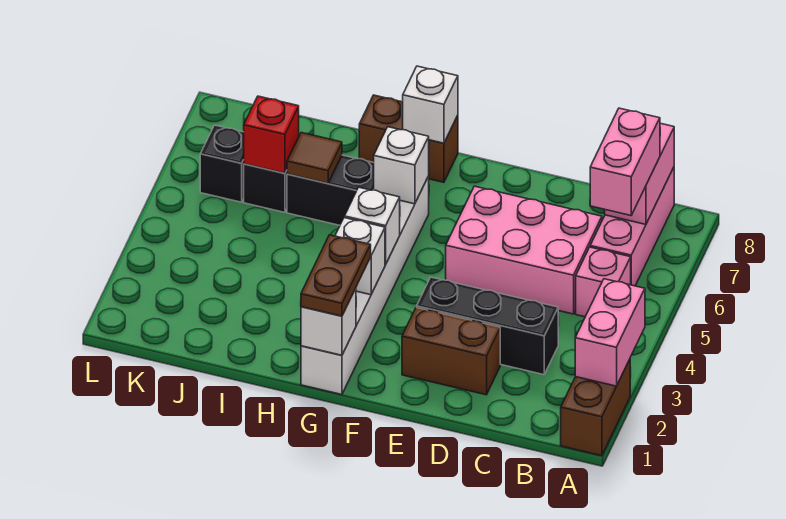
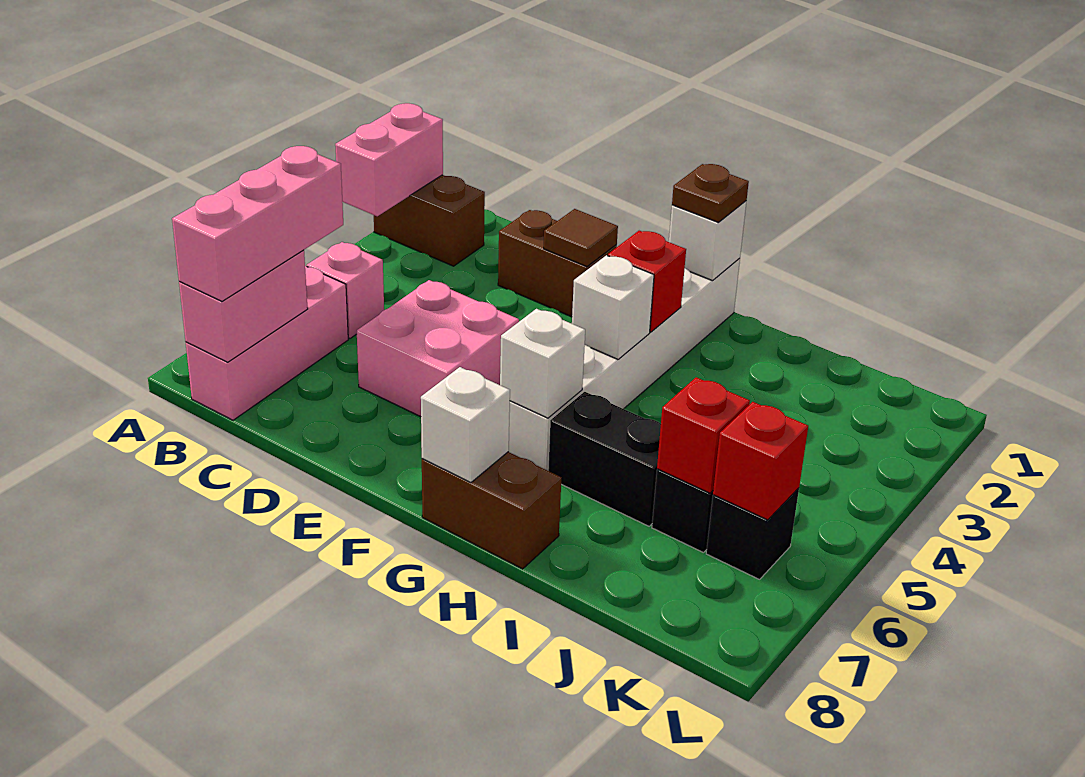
brown brick A1:A2 level 1 -> brown brick A2:B2 level 1
pink brick B6:B7 level 3 -> pink brick B6:B8 level 3
black brick C3:E3 level 1 -> none
pink brick C5:E6 level 1 -> pink brick D5:E6 level 1
brown plate G1:G2 level 3 -> brown plate G1 level 3
white brick G3 level 2 -> red brick G3 level 2
brown tile I6 level 2 -> brown tile E2 level 2
none -> red brick K6 level 2

